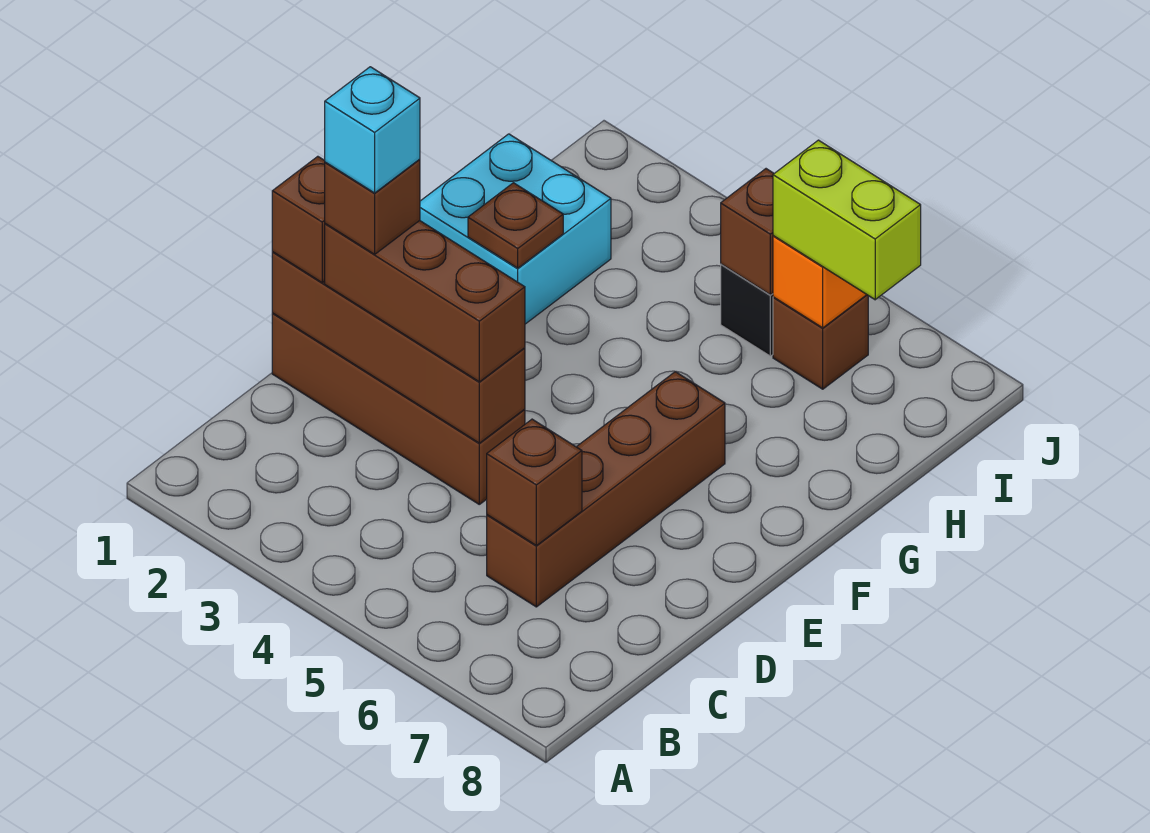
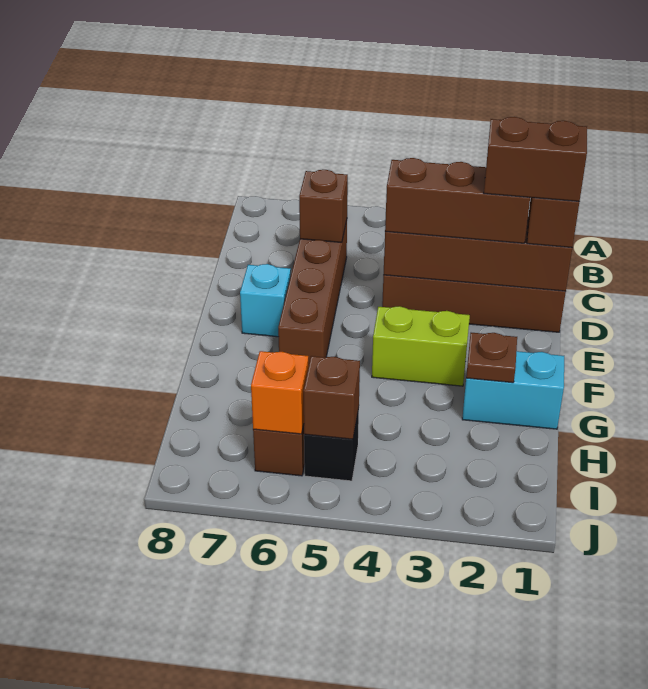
brown brick D2 level 4 -> brown brick D1:D2 level 4
cyan brick D2 level 5 -> cyan brick E7 level 1
cyan brick G1:H2 level 1 -> cyan brick G1:G2 level 1
lime brick I6:I7 level 3 -> lime brick F3:F4 level 1

